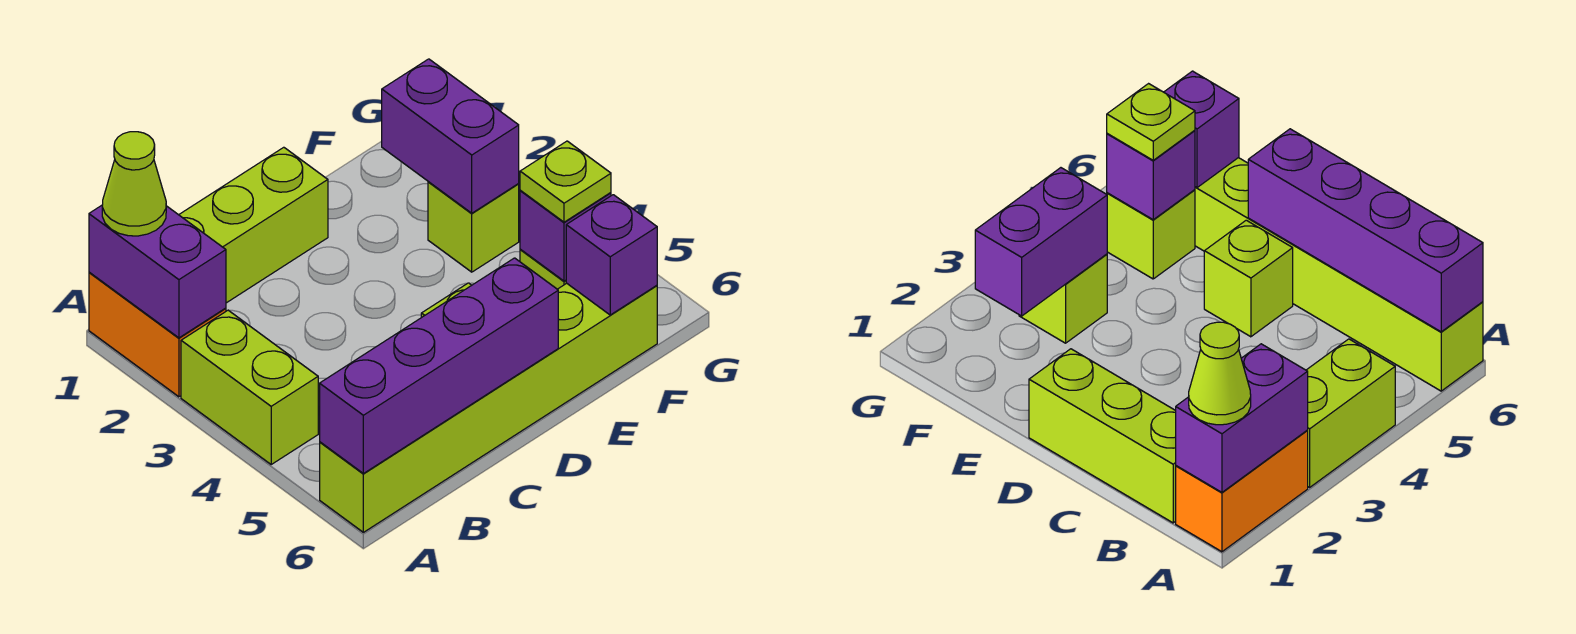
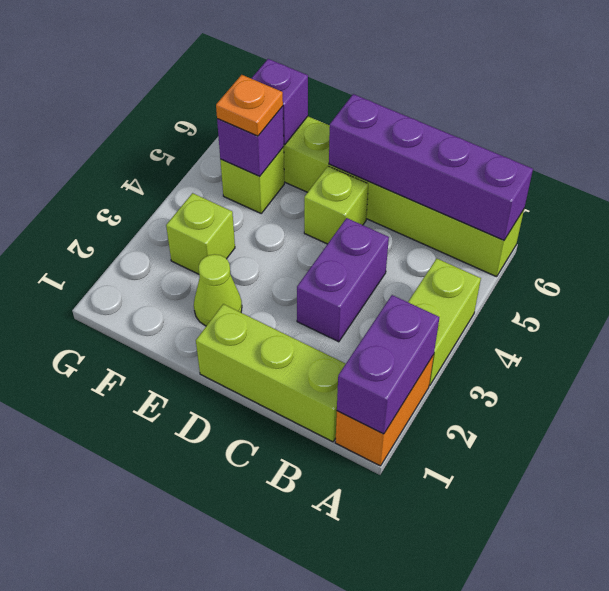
lime cone A1 level 3 -> lime cone E2 level 1
purple brick F2:F3 level 2 -> purple brick C3:C4 level 1
lime plate F5 level 3 -> orange plate F5 level 3

